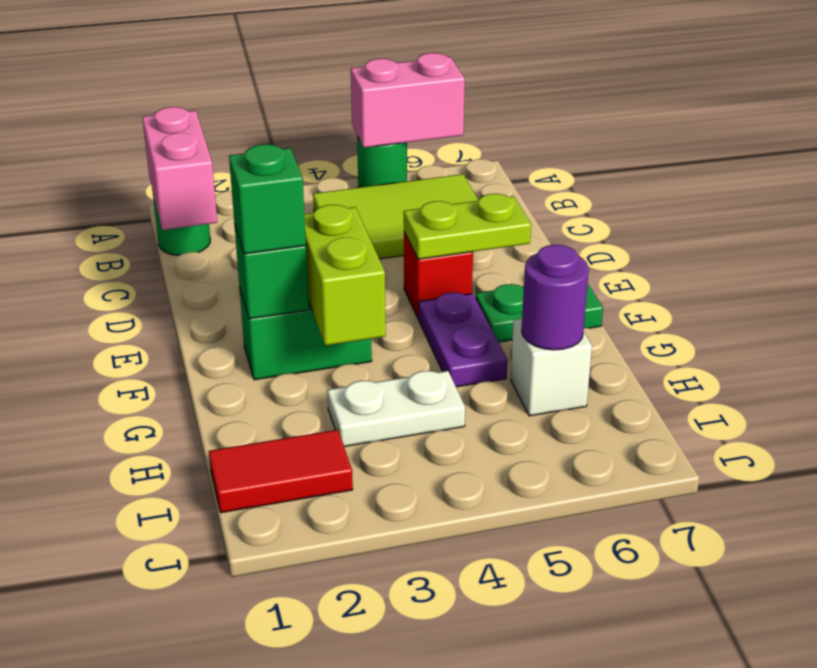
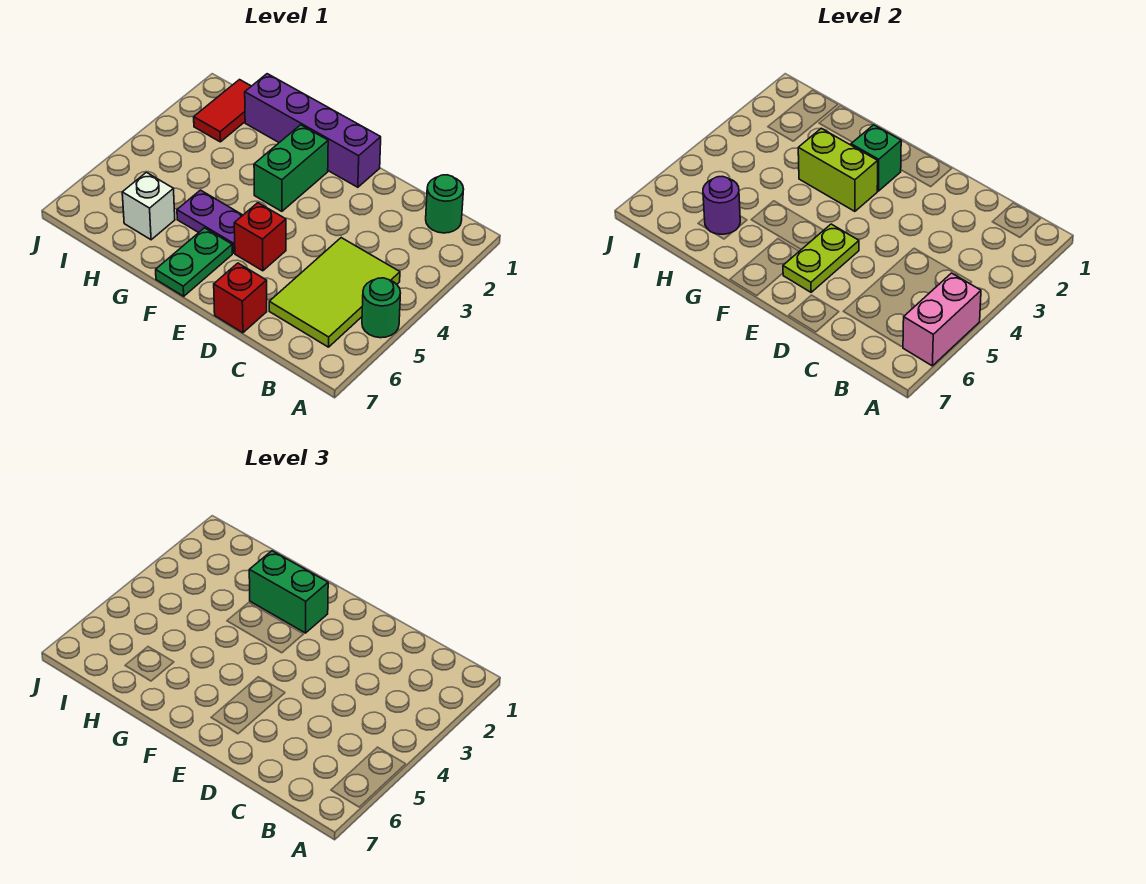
pink brick B1:C1 level 2 -> none
none -> red brick D7 level 1
none -> purple brick E1:H1 level 1
green brick F2 level 3 -> green brick F2:G2 level 3
white plate H3:H4 level 1 -> none

